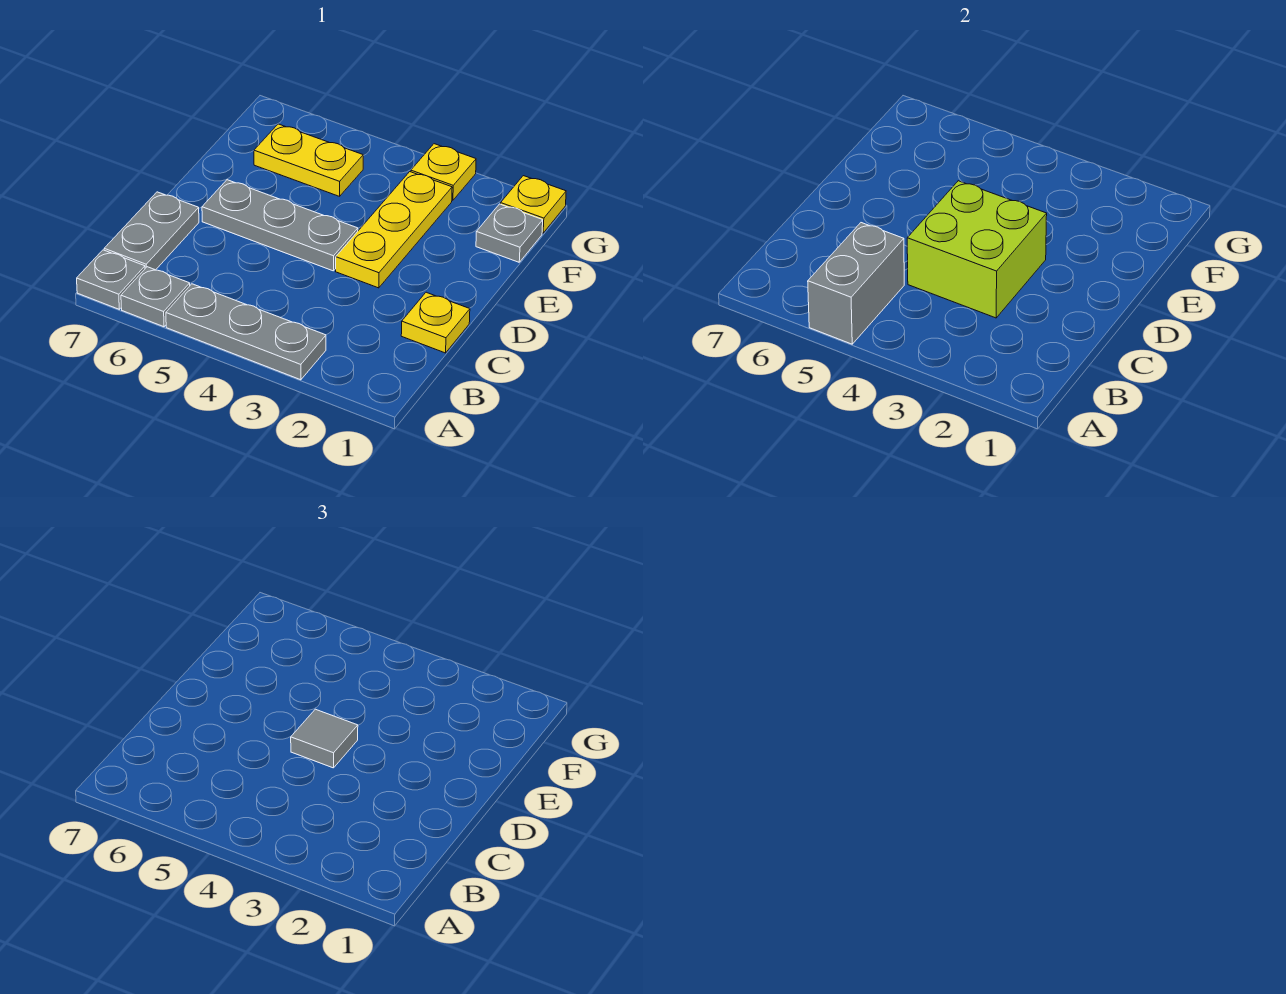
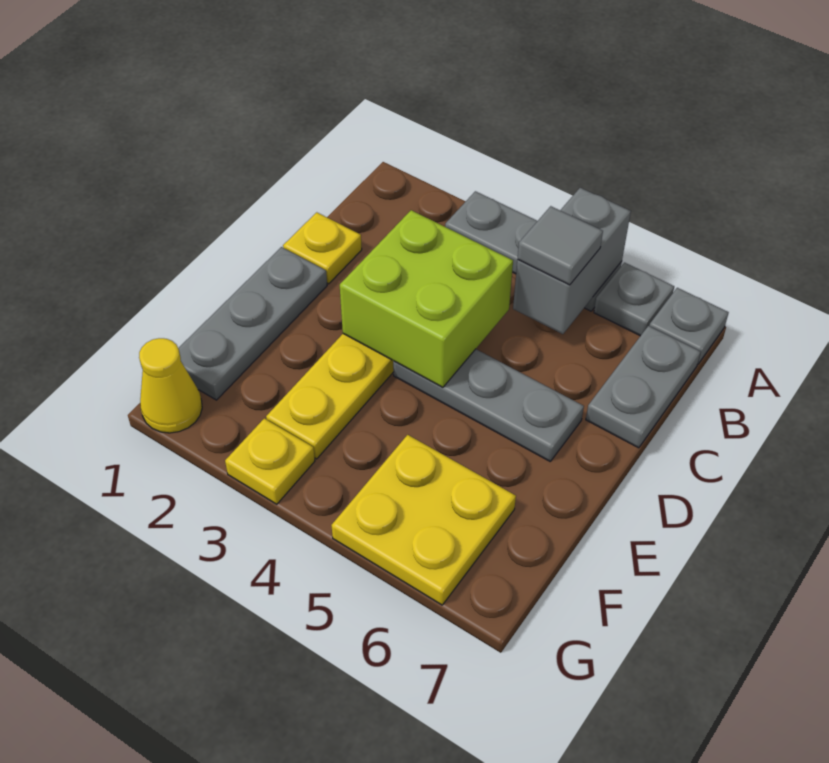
grey tile D4 level 3 -> grey tile B5 level 3
grey plate F1 level 1 -> grey plate D1:F1 level 1
yellow plate F5:F6 level 1 -> yellow plate F5:G6 level 1
yellow plate G1 level 1 -> yellow cone G1 level 1

